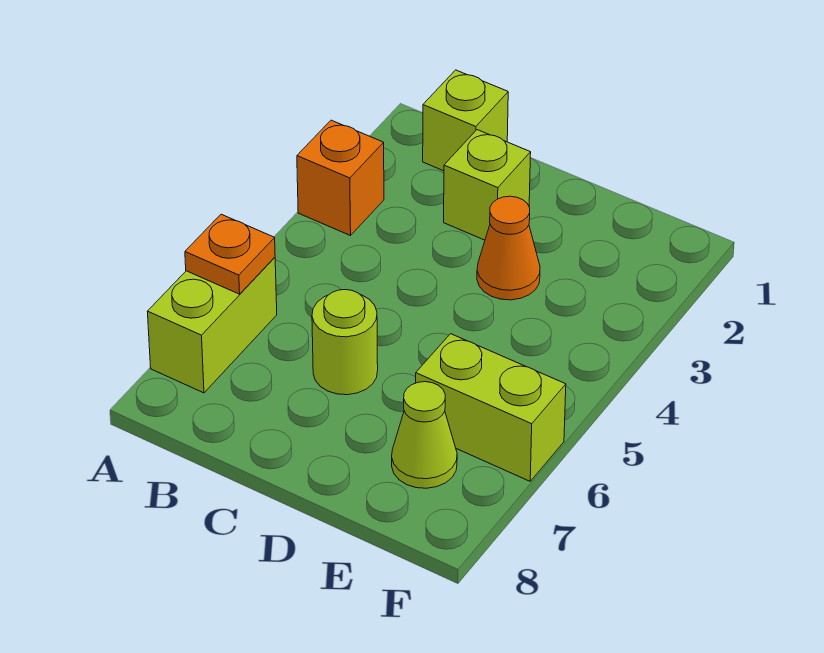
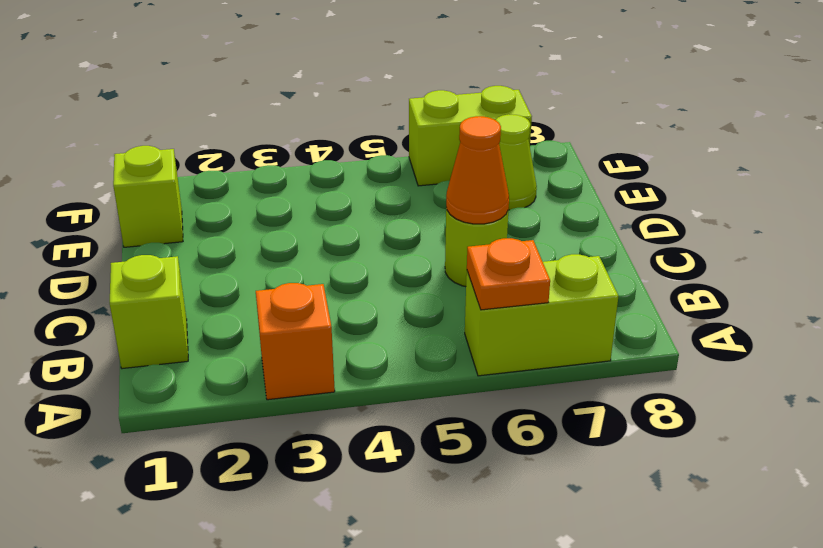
lime brick C2 level 1 -> lime brick E1 level 1
orange cone D3 level 1 -> orange cone C6 level 2
lime brick E6:F6 level 1 -> lime brick F6:F7 level 1

